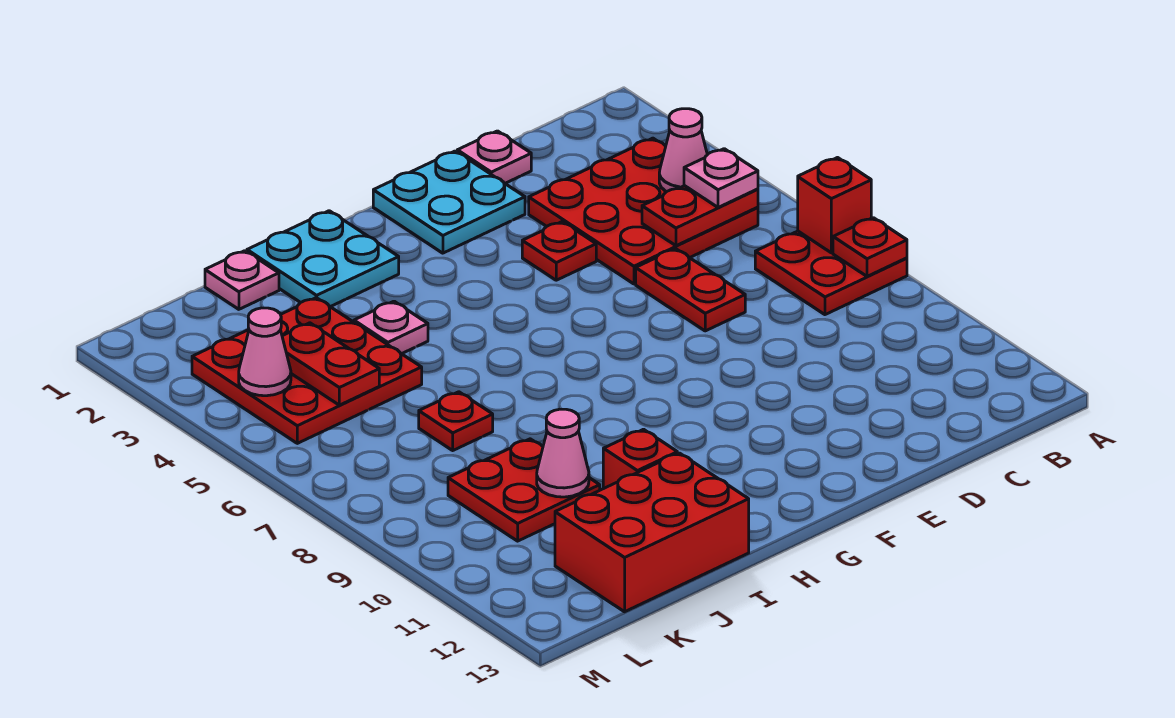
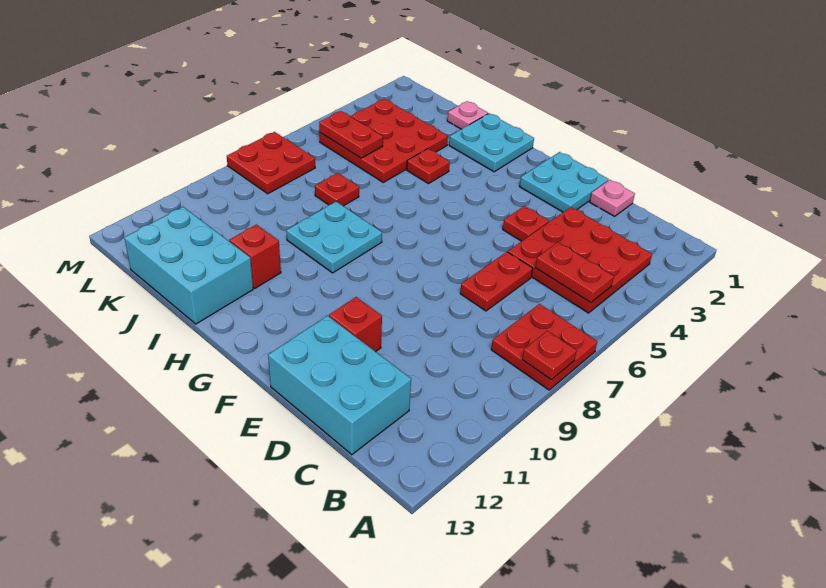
red brick A7 level 2 -> red brick E11 level 1
pink cone B4 level 2 -> none
pink plate B5 level 3 -> none
none -> cyan brick C12:E13 level 1
none -> cyan plate H8:I9 level 1
pink plate I4 level 1 -> red plate I4 level 1
red brick I12:K13 level 1 -> cyan brick I12:K13 level 1
red plate J9:K10 level 1 -> red plate L7:M8 level 1
pink cone J10 level 2 -> none
red plate K4:K5 level 2 -> red plate K5:L5 level 2
pink cone L4 level 2 -> none

